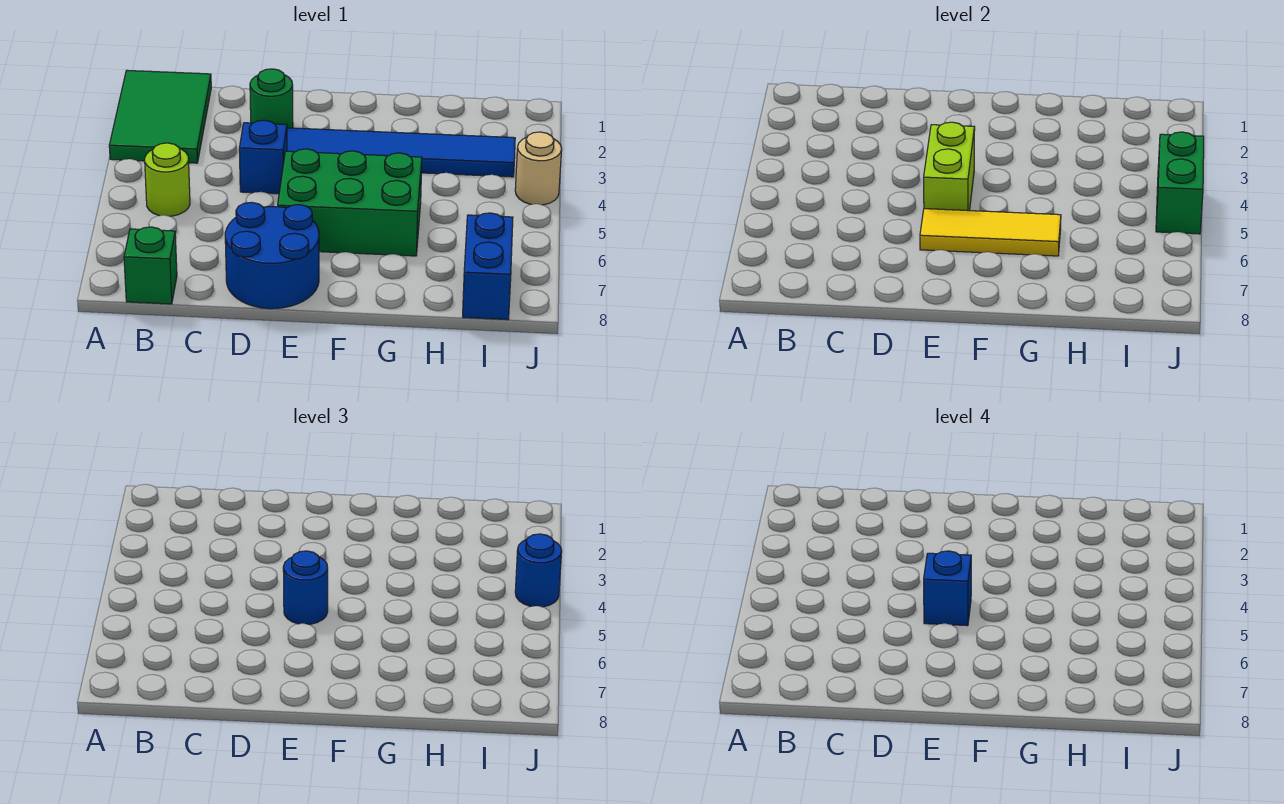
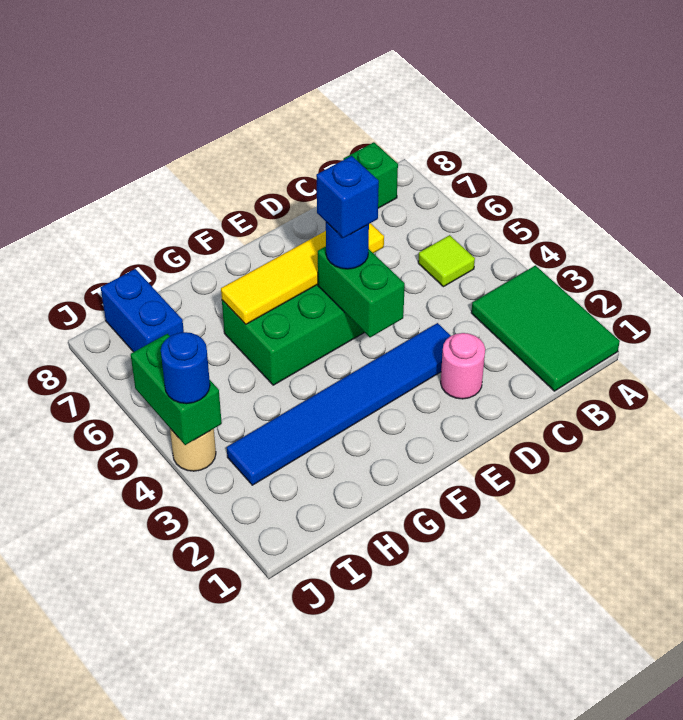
lime round brick B5 level 1 -> lime tile B5 level 1
green round brick D2 level 1 -> pink round brick D2 level 1
blue brick D4 level 1 -> none
blue round brick D7:E8 level 1 -> none
lime brick E4:E5 level 2 -> green brick E4:E5 level 2
yellow tile E6:G6 level 2 -> yellow tile D6:G6 level 2

